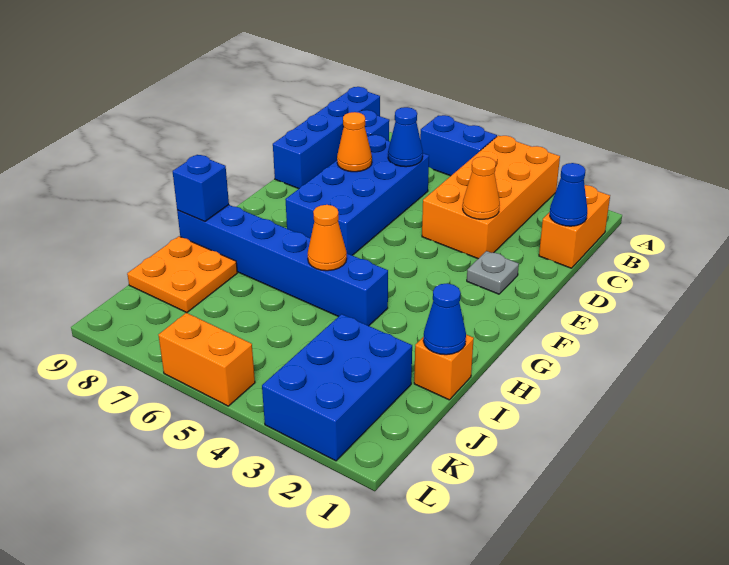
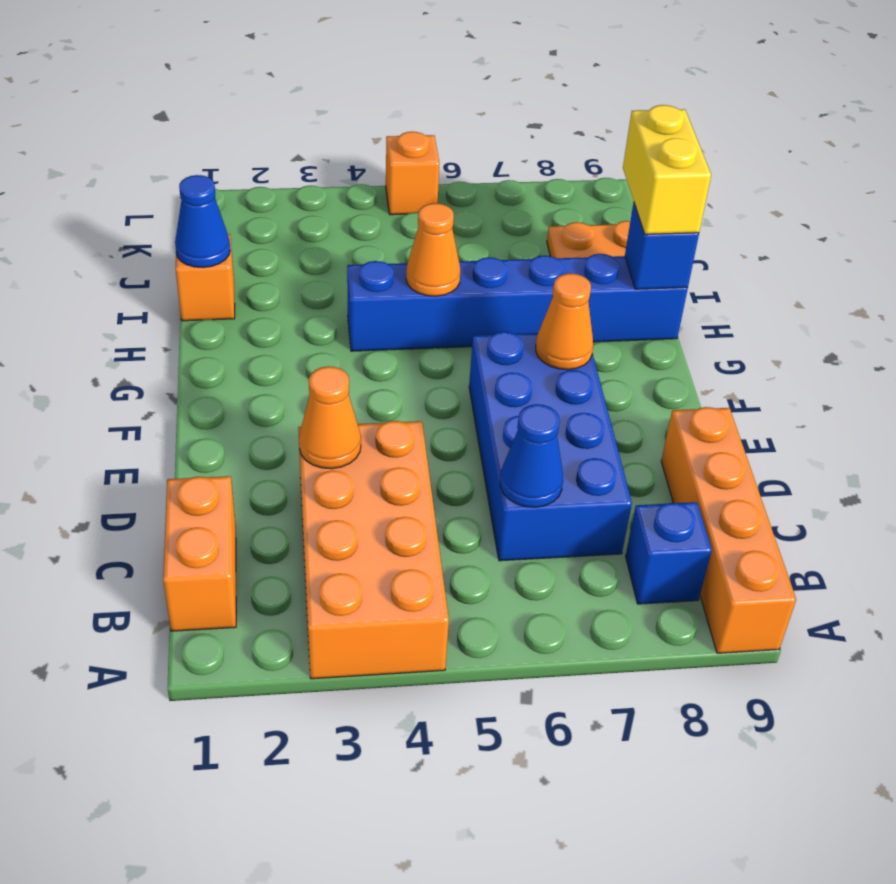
blue brick A5:A6 level 1 -> none
blue brick A9:D9 level 1 -> orange brick A9:D9 level 1
blue cone C1 level 2 -> none
orange cone D7 level 2 -> orange cone F7 level 2
grey plate E2 level 1 -> none
none -> yellow brick H9:I9 level 3
blue brick J2:L3 level 1 -> none
orange brick L5:L6 level 1 -> orange brick L5 level 1

